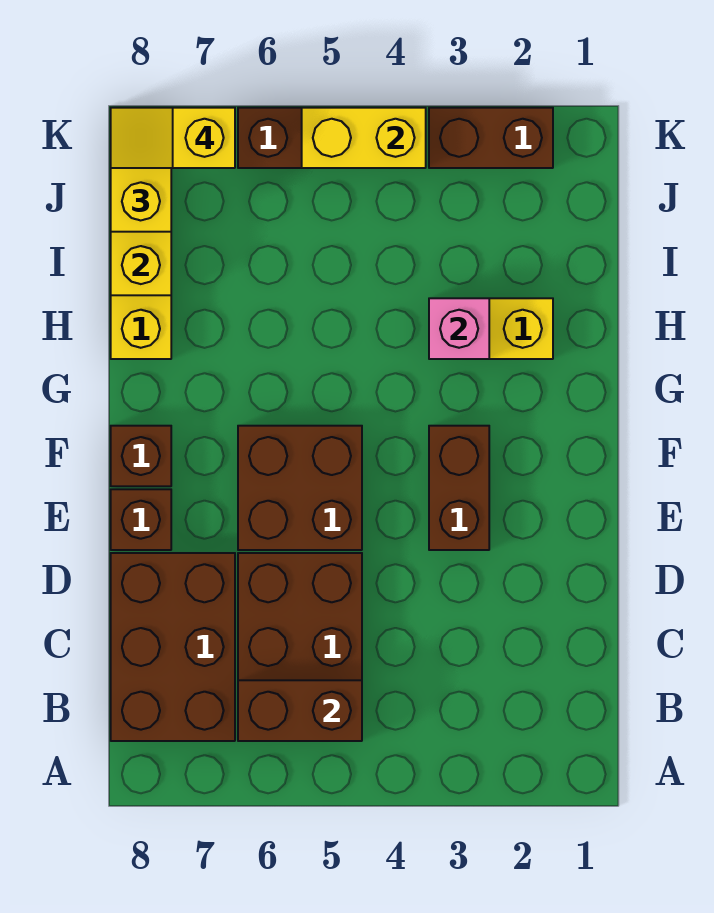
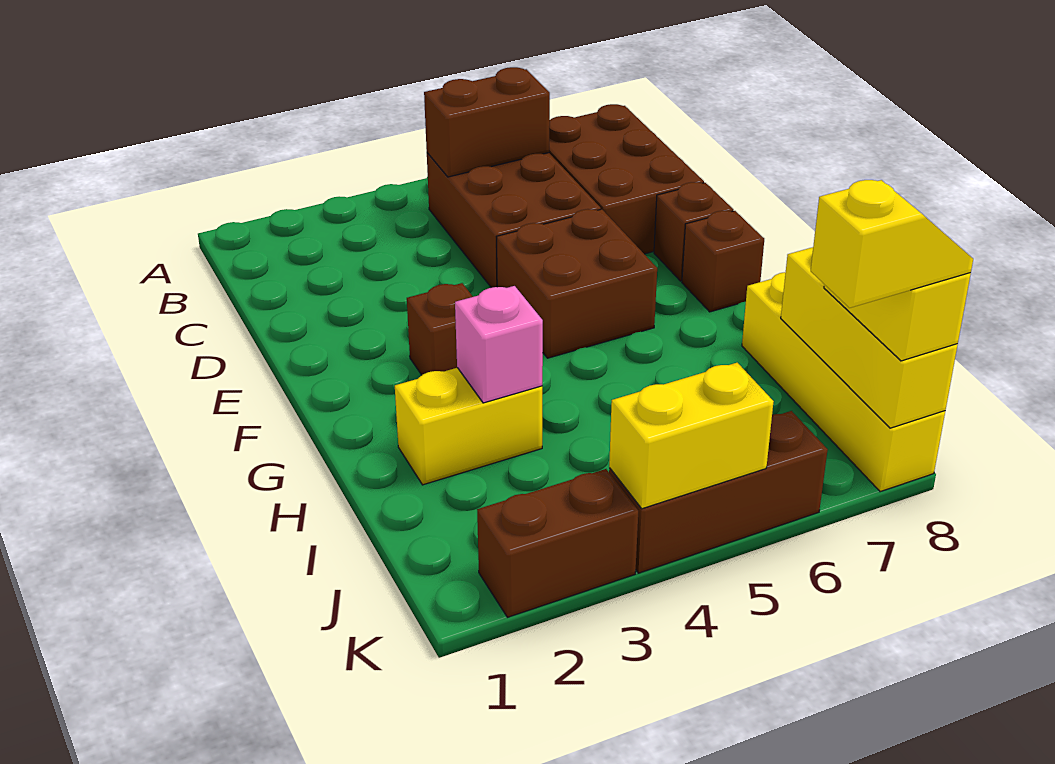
brown brick E3:F3 level 1 -> brown brick F3 level 1

